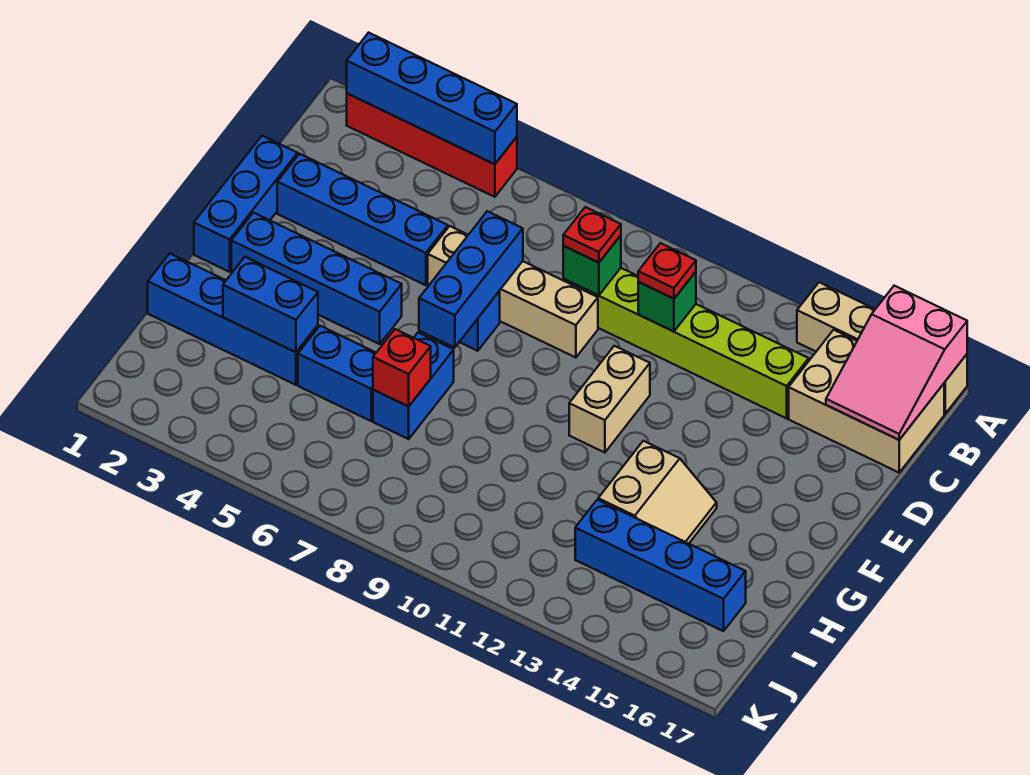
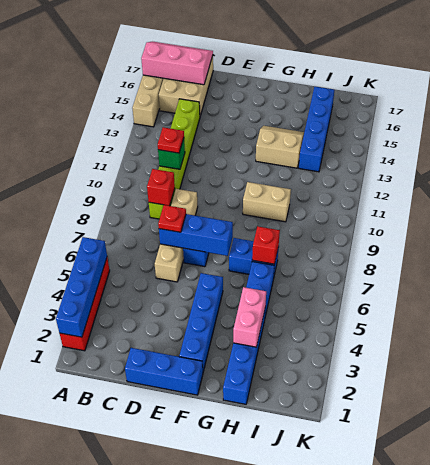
pink slope A16:C17 level 2 top A -> pink slope A16:C17 level 2 top 16
green brick C9 level 2 -> red brick C9 level 2
red plate C9 level 3 -> red plate D7 level 3
blue brick D2:D5 level 1 -> none
tan brick E11:F11 level 1 -> tan brick G10:H10 level 1
blue brick H3:H4 level 2 -> pink brick H3:H4 level 2

